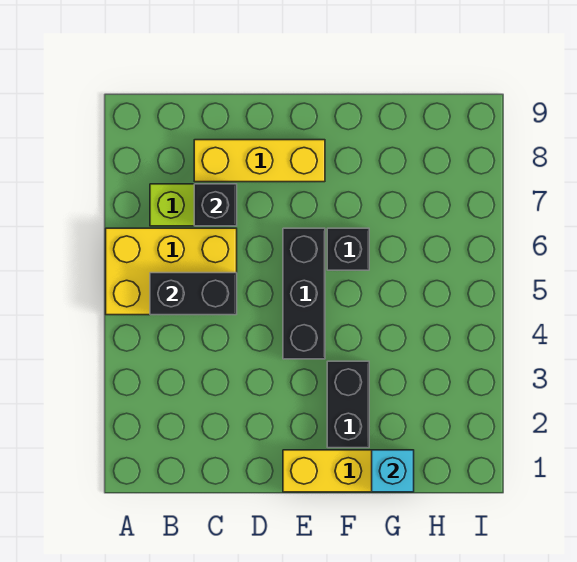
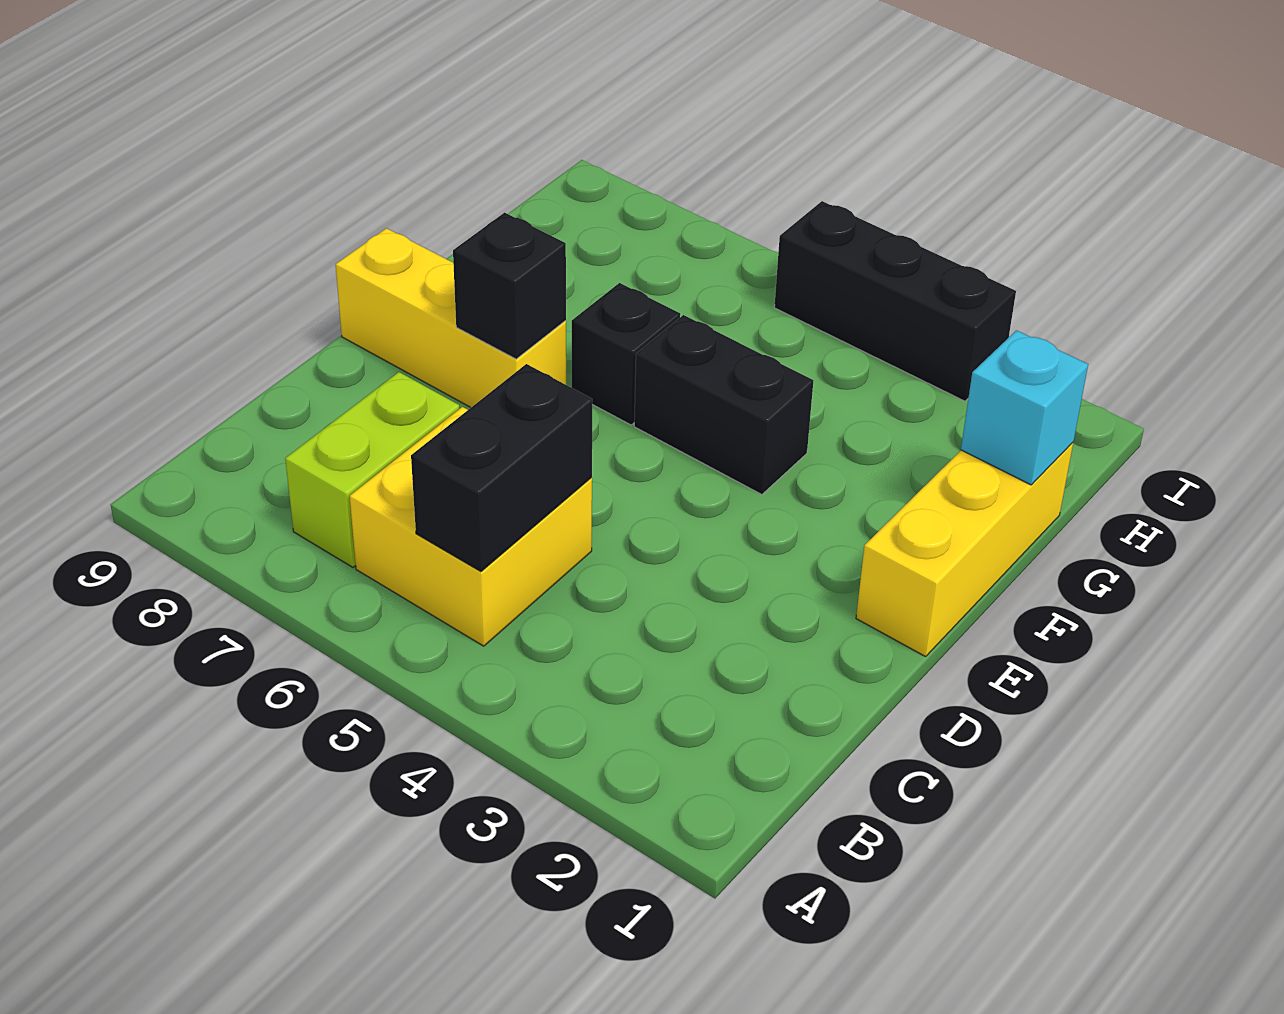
yellow brick A5:C6 level 1 -> yellow brick B5:C6 level 1
black brick C7 level 2 -> black brick E7 level 2
yellow brick C8:E8 level 1 -> yellow brick E7:E9 level 1
black brick E4:E6 level 1 -> black brick I3:I5 level 1
black brick F2:F3 level 1 -> black brick F4:F5 level 1

